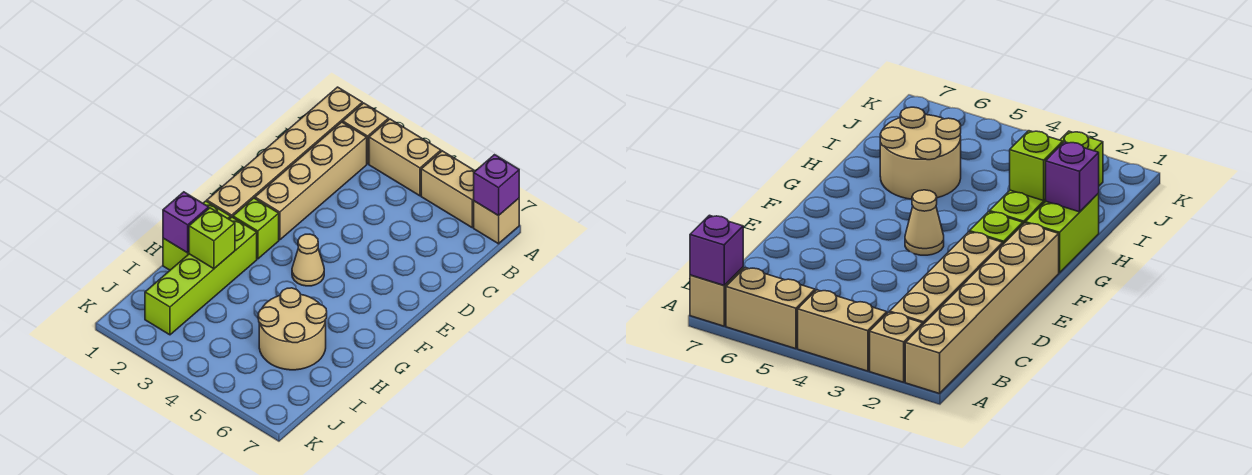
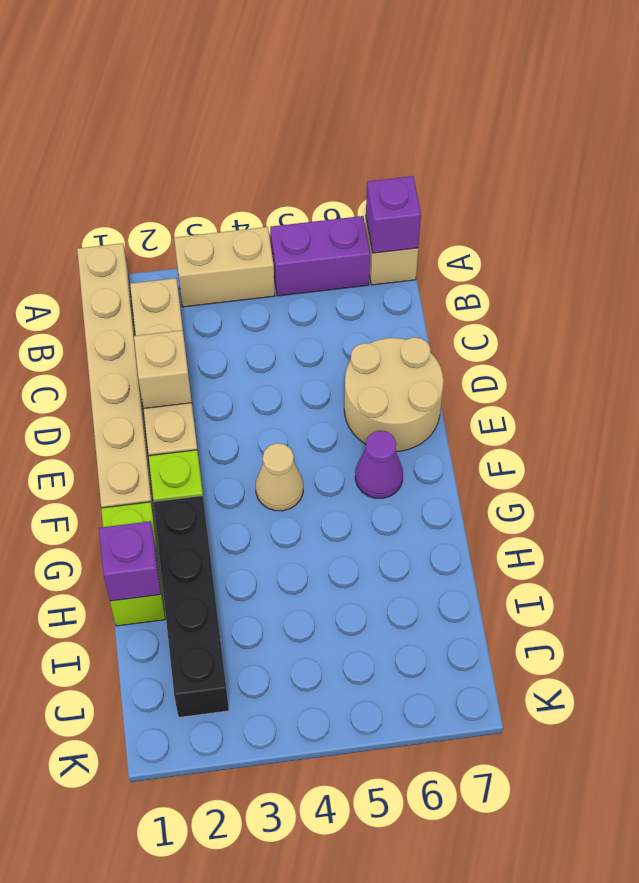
tan brick A2 level 1 -> tan brick D2 level 2
tan brick A5:A6 level 1 -> purple brick A5:A6 level 1
none -> purple cone F6 level 1
lime brick G2:J2 level 1 -> black brick G2:J2 level 1
lime brick H2 level 2 -> none
tan round brick H5:I6 level 1 -> tan round brick D6:E7 level 1

